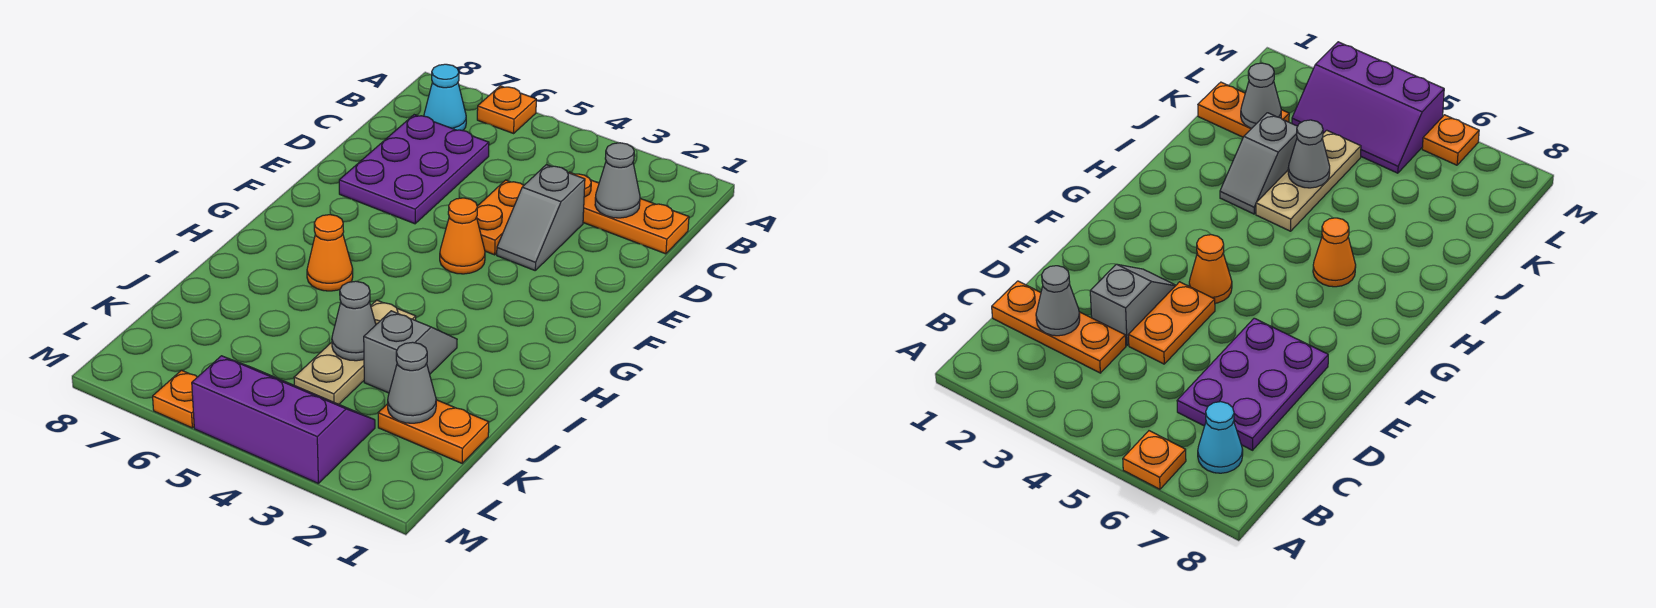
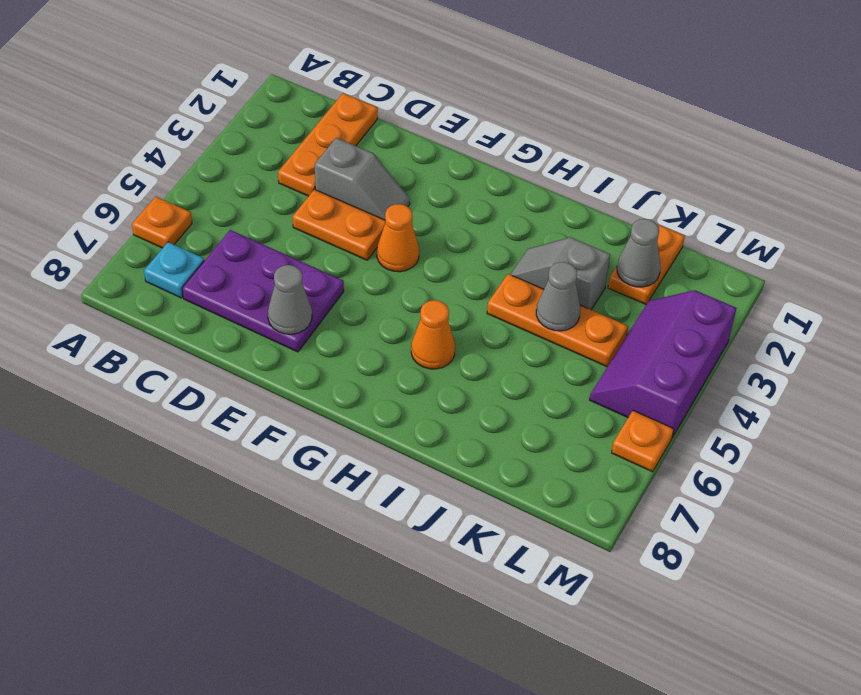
cyan cone B7 level 1 -> cyan plate B7 level 1
grey cone C2 level 2 -> grey cone E7 level 2
tan plate I4:K4 level 1 -> orange plate I4:K4 level 1

